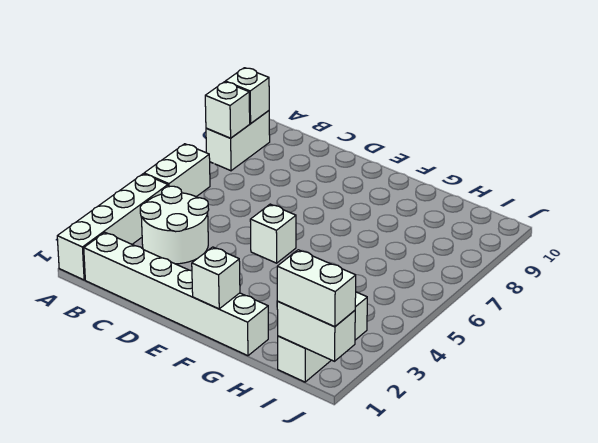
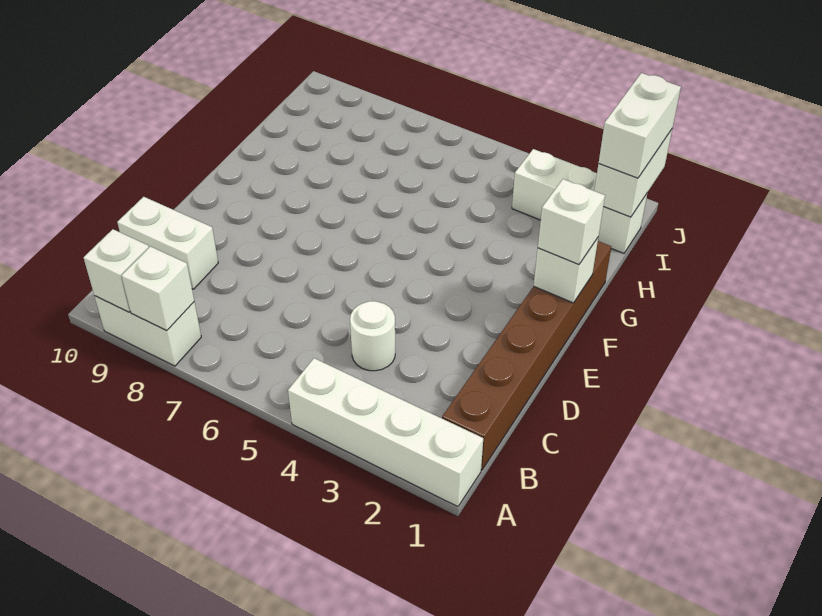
white brick A5:A6 level 1 -> white brick C9:C10 level 1
white brick B1:G1 level 1 -> brown brick B1:G1 level 1
white round brick B3:C4 level 1 -> white round brick C4 level 1
white brick E5 level 1 -> white brick F1 level 3

